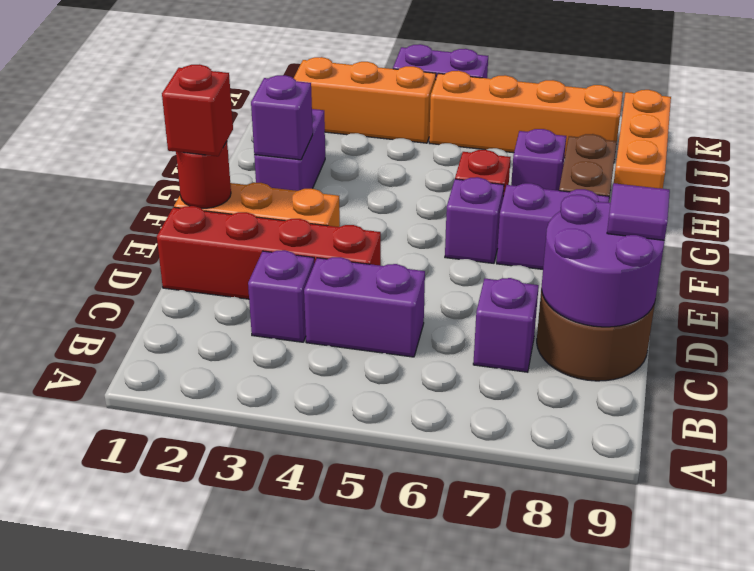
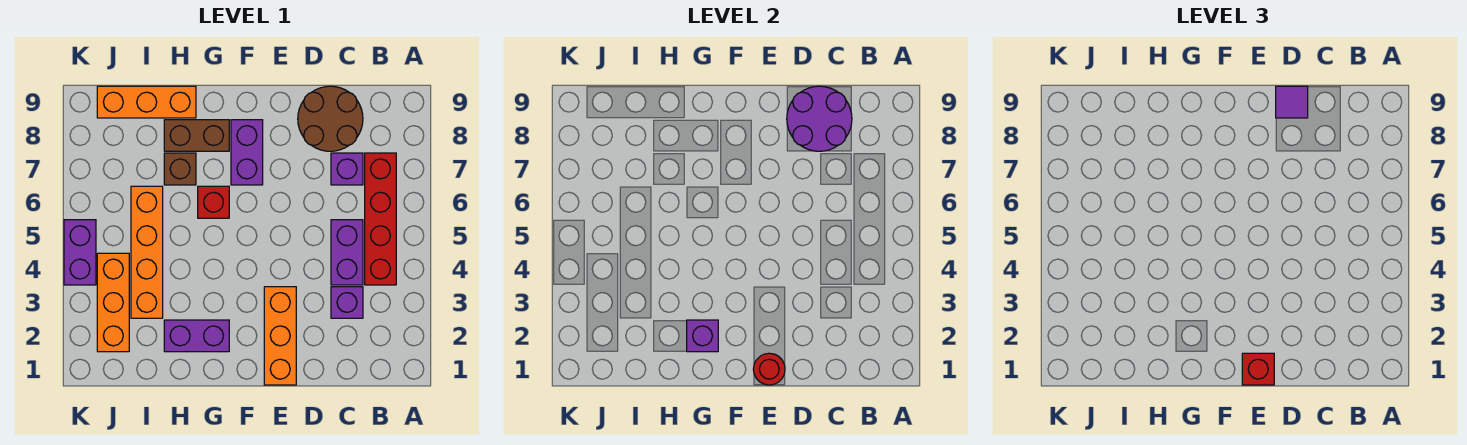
red brick D1:D4 level 1 -> red brick B4:B7 level 1
purple brick F6 level 1 -> none
purple brick H7 level 1 -> brown brick H7 level 1
orange brick J5:J8 level 1 -> orange brick I3:I6 level 1

